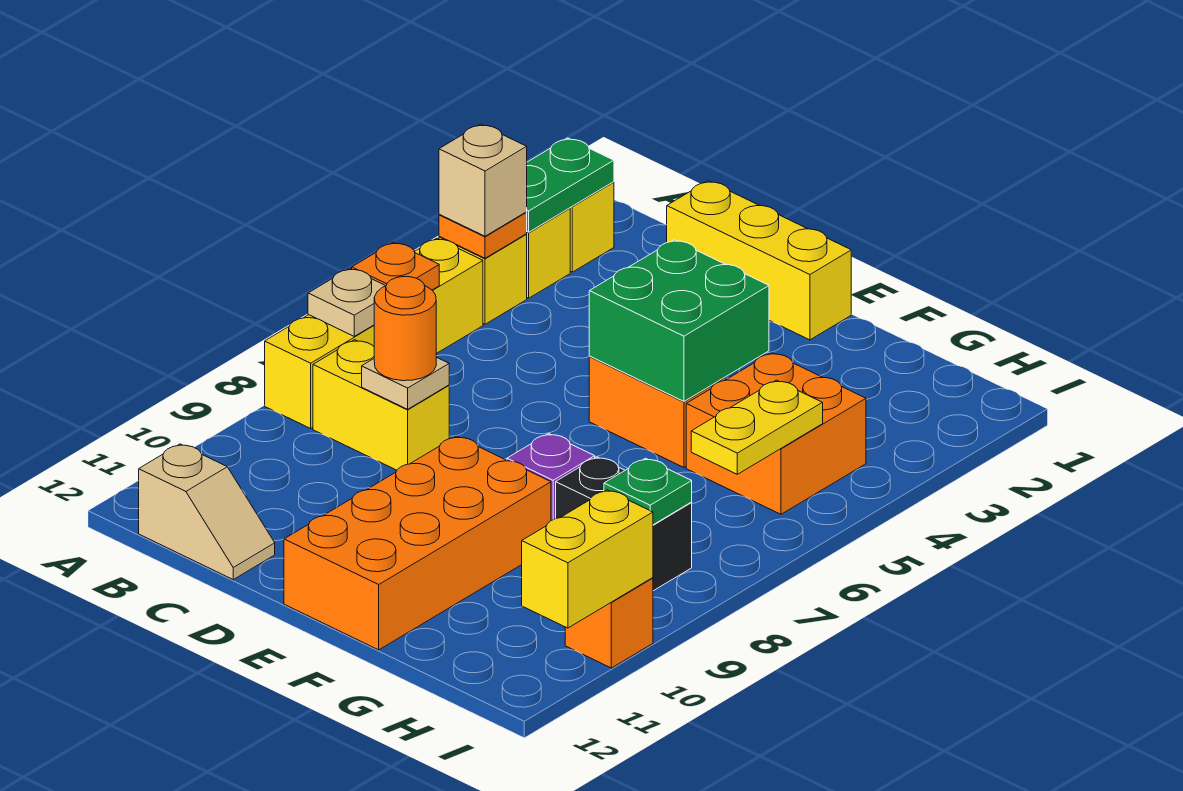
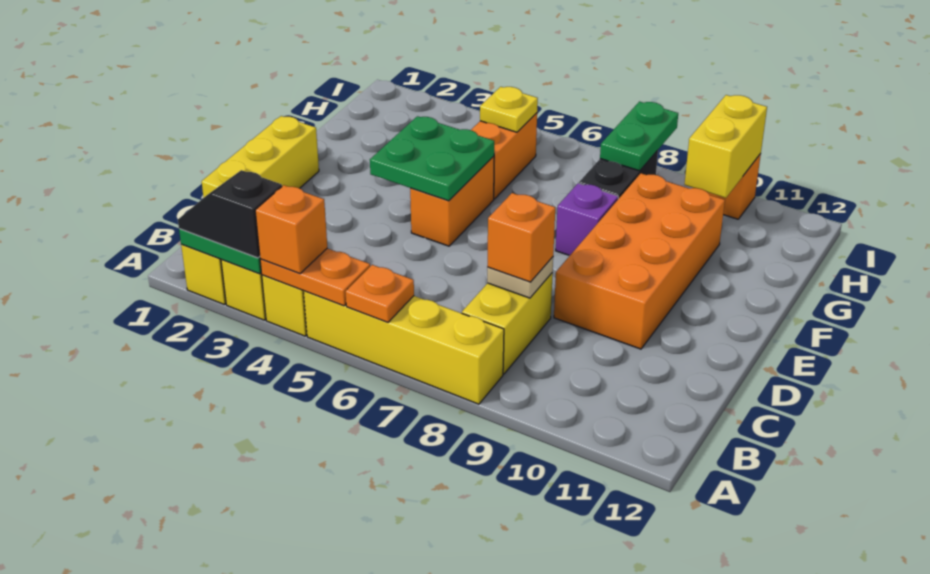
none -> black slope A2:A3 level 3 top 3
orange plate A4 level 2 -> orange plate A4:A5 level 2
tan brick A4 level 3 -> orange brick A4 level 3
tan plate A7 level 2 -> none
tan slope B12:C12 level 1 top B -> none
orange round brick C8 level 3 -> orange brick C8 level 3
green brick E4:F5 level 2 -> green plate E4:F5 level 2
orange brick E9:F12 level 1 -> orange brick D9:G10 level 1
orange brick G4:H5 level 1 -> orange brick G5:H5 level 1
yellow plate H5:H6 level 2 -> yellow plate H5 level 2
green plate H8 level 2 -> green plate H8:I8 level 2
yellow brick I10:I11 level 2 -> yellow brick H10:I10 level 2

